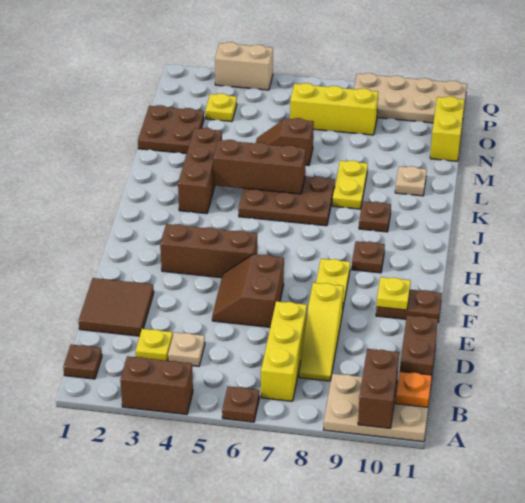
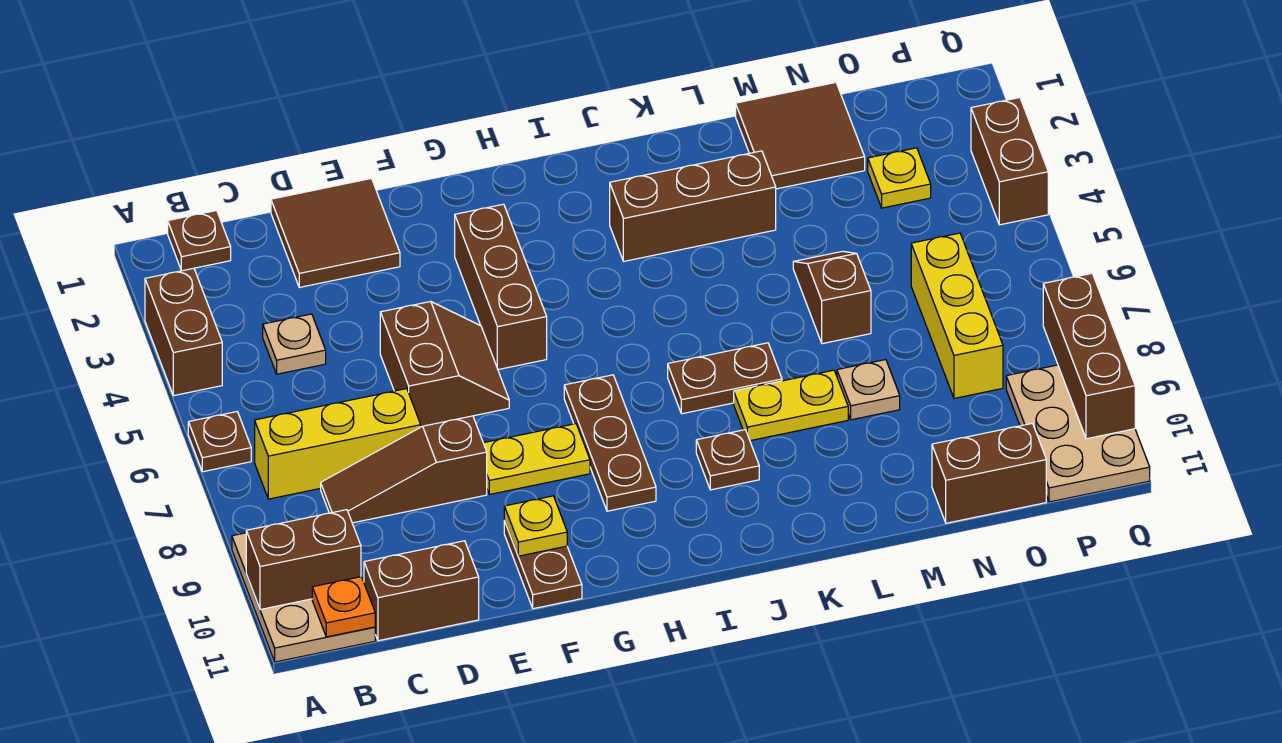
yellow plate C3 level 1 -> none
yellow slope C8:E8 level 1 top E -> brown slope C8:E8 level 1 top E
brown slope E5:F6 level 1 top 6 -> brown slope E5:F6 level 1 top E
brown plate H9 level 1 -> brown plate H7:H9 level 1
brown plate J5:K7 level 1 -> brown plate J7:K7 level 1
brown brick K4:K6 level 2 -> brown brick Q8:Q10 level 2
tan plate L10 level 1 -> tan plate M8 level 1
brown plate M1:N2 level 1 -> brown tile M1:N2 level 1
yellow brick N11:O11 level 1 -> brown brick N11:O11 level 1
tan plate P8:Q11 level 1 -> tan plate P9:Q11 level 1
tan brick Q3:Q4 level 1 -> brown brick Q3:Q4 level 1

